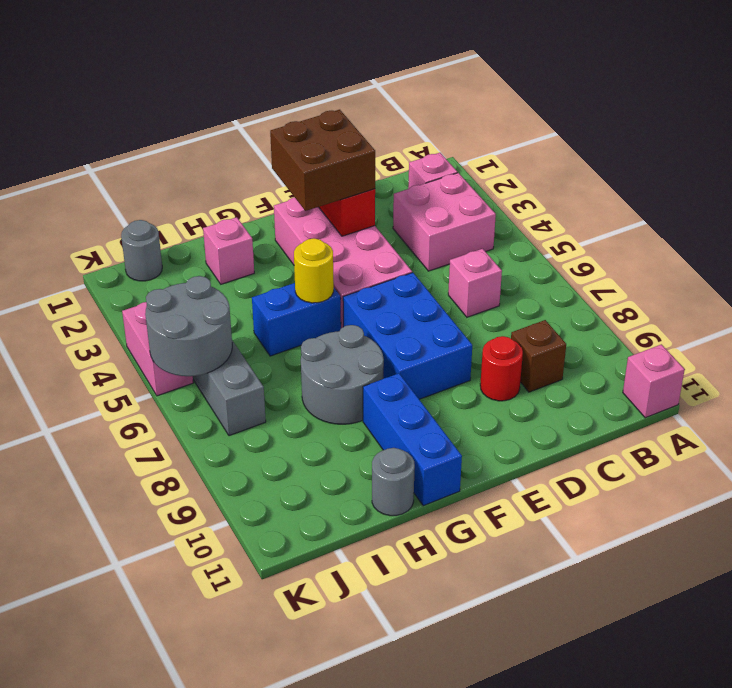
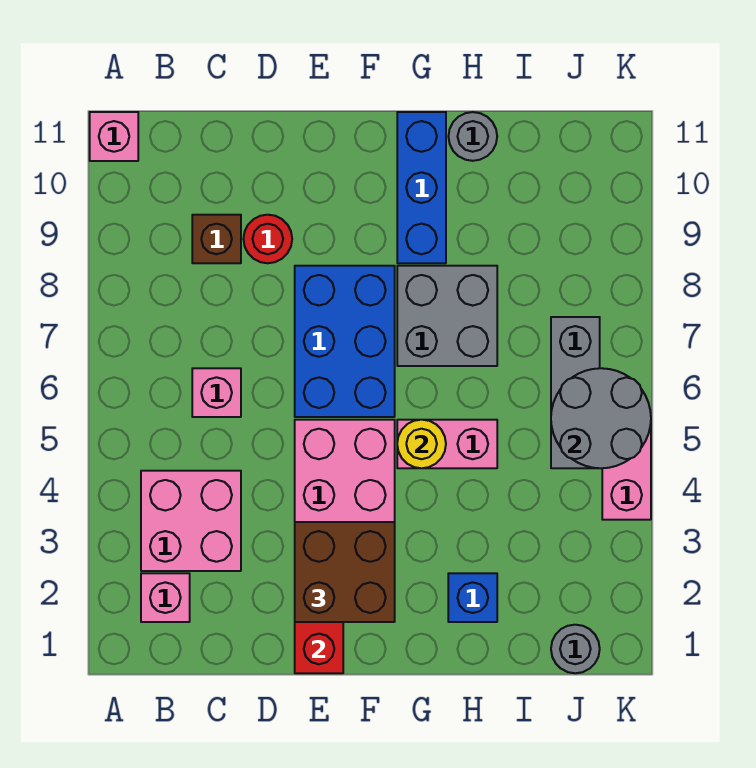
blue brick G5:H5 level 1 -> pink brick G5:H5 level 1
grey round brick G7:H8 level 1 -> grey brick G7:H8 level 1
pink brick H2 level 1 -> blue brick H2 level 1

